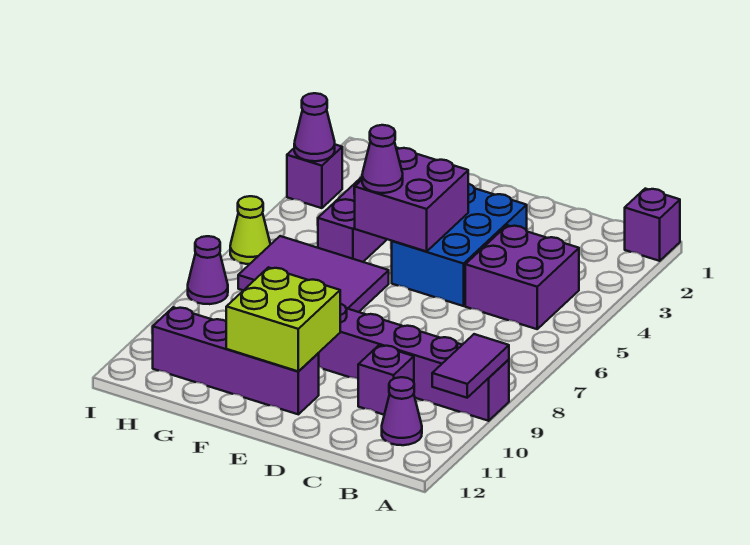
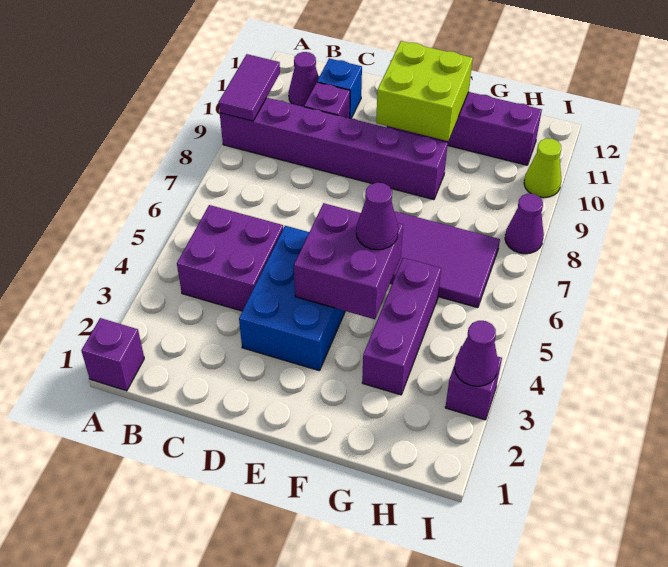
none -> blue brick C11 level 1
lime cone I6 level 1 -> lime cone I10 level 1

